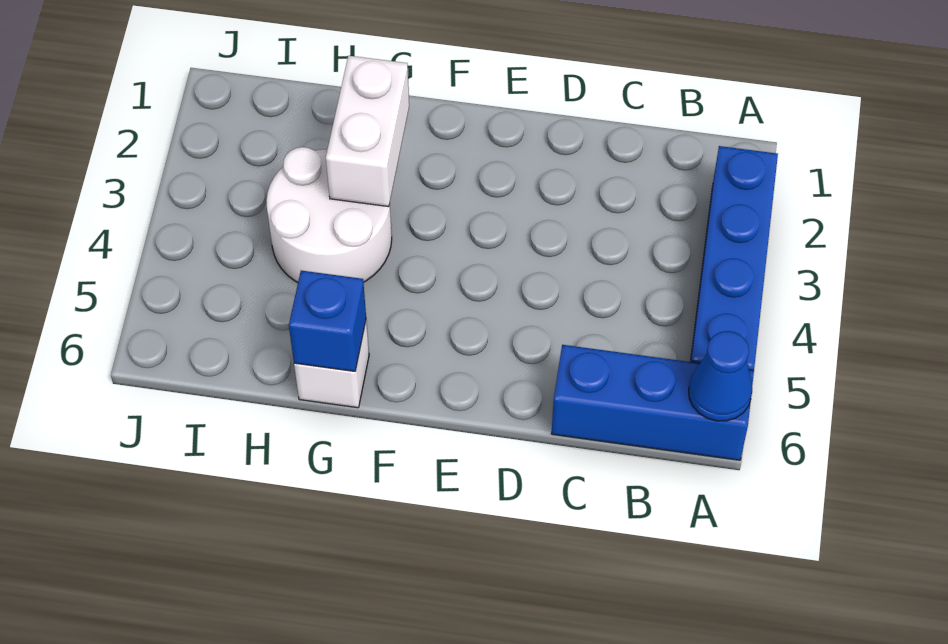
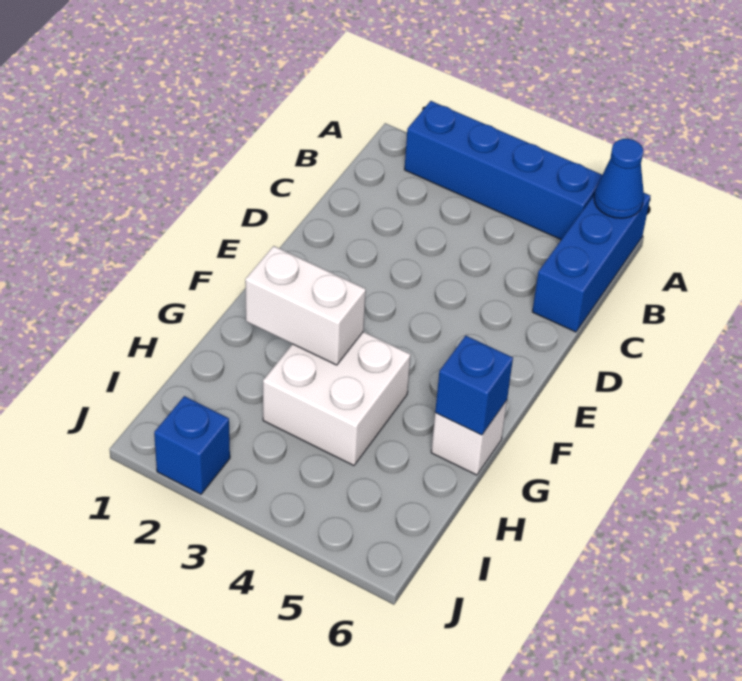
white round brick G3:H4 level 1 -> white brick G3:H4 level 1
none -> blue brick J2 level 1

